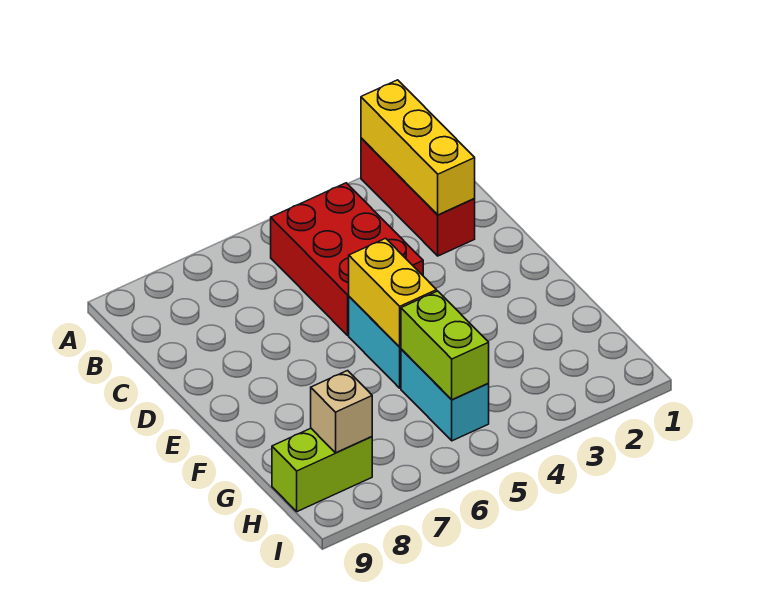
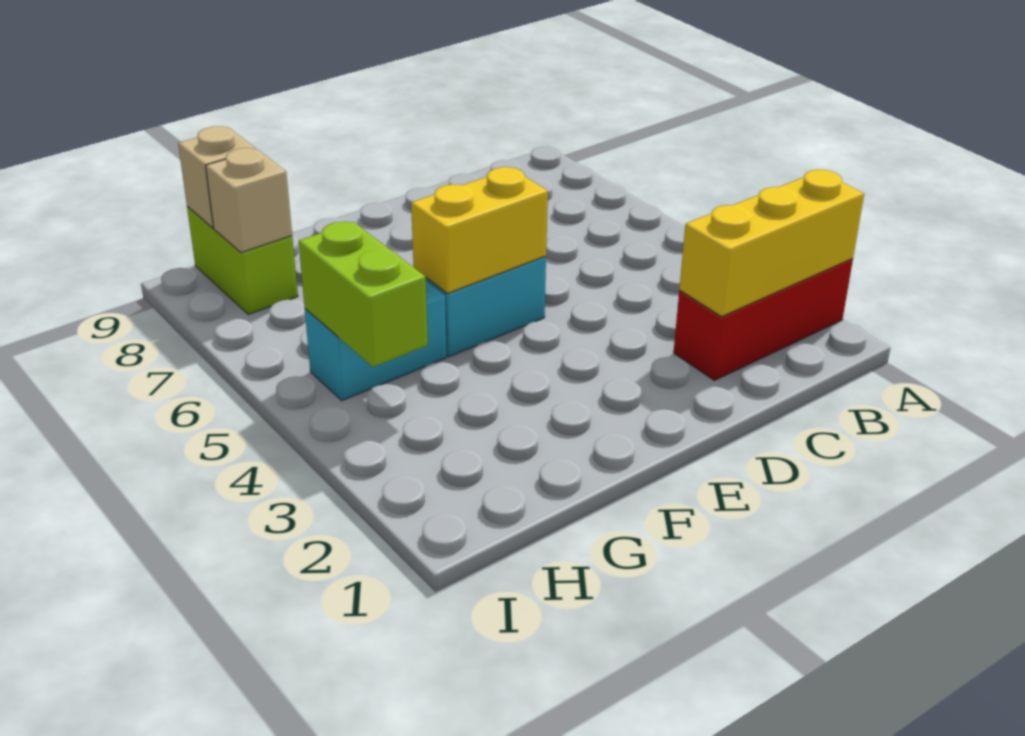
red brick B4:D5 level 1 -> none
lime brick G5:H5 level 2 -> lime brick H4:H5 level 2
none -> tan brick H9 level 2

